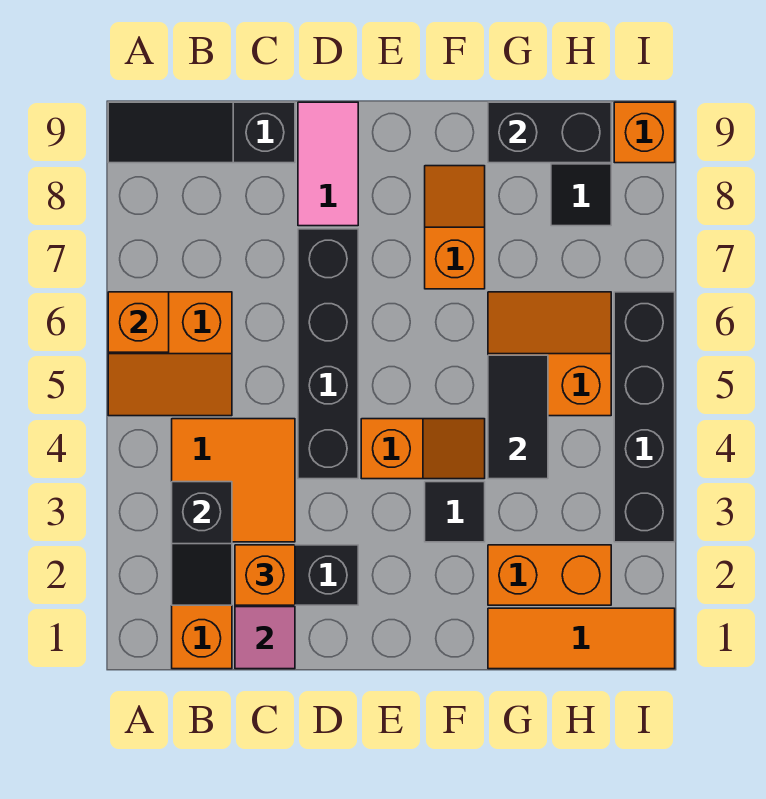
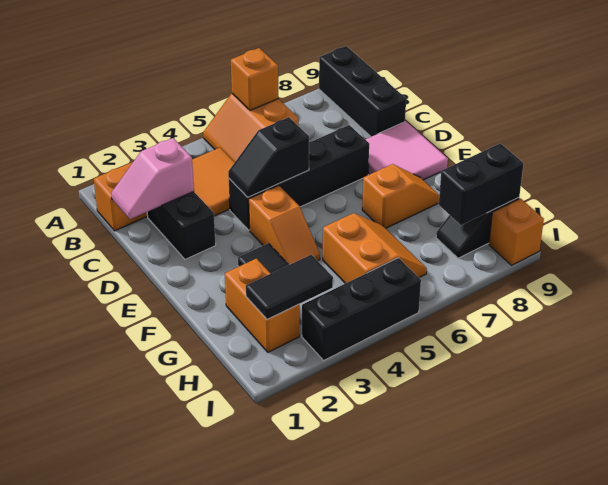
black slope A9:C9 level 1 top C -> black brick A9:C9 level 1
black slope B2:B3 level 2 top 3 -> black slope D4:D5 level 2 top 5
orange brick C2 level 3 -> none
pink tile D8:D9 level 1 -> pink tile D8:E9 level 1
orange tile G1:I1 level 1 -> none
black tile G4:G5 level 2 -> black tile H2:H3 level 2
black brick G9:H9 level 2 -> black brick H8:H9 level 2
black brick I3:I6 level 1 -> black brick I3:I5 level 1

